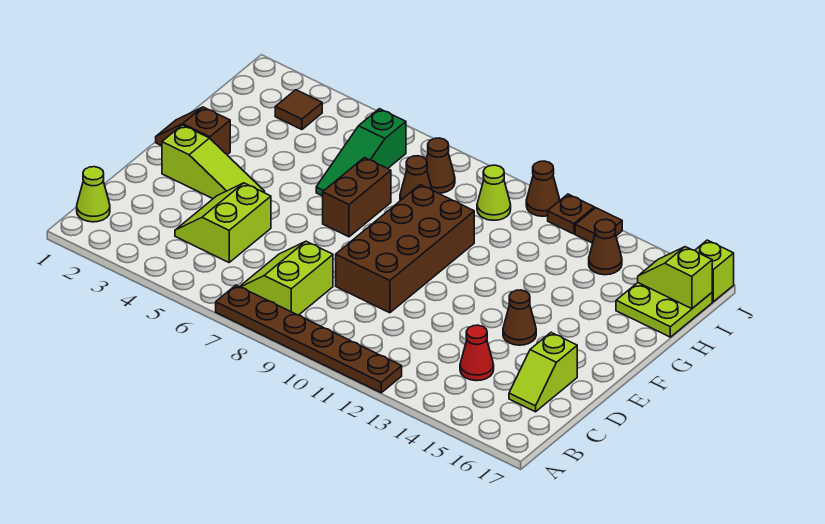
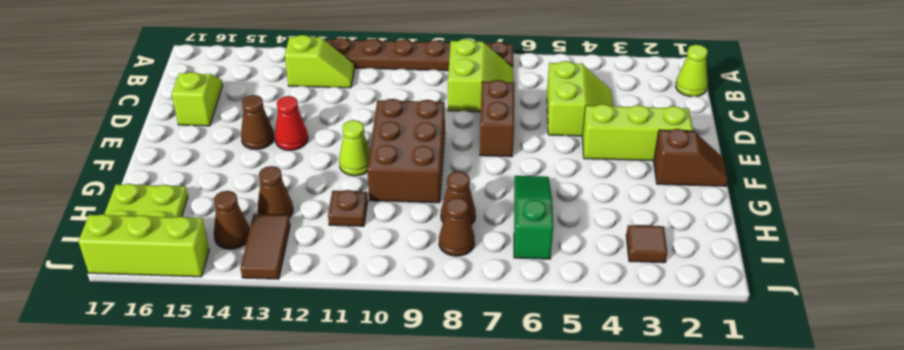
red cone C14 level 1 -> red cone E13 level 1
brown brick D9:G10 level 1 -> brown brick E9:G10 level 1
lime slope E2:E4 level 1 top 2 -> lime brick E2:E4 level 1
brown brick F7:G7 level 1 -> brown brick D7:E7 level 1
lime cone I10 level 1 -> lime cone F11 level 1
lime slope I16:I17 level 2 top 17 -> lime slope B12:B13 level 1 top 13
brown cone J11 level 1 -> brown cone H13 level 1
brown plate J12 level 1 -> brown plate H11 level 1
brown tile J13 level 1 -> brown tile I13:J13 level 1
lime brick J17 level 1 -> lime brick J15:J17 level 1

